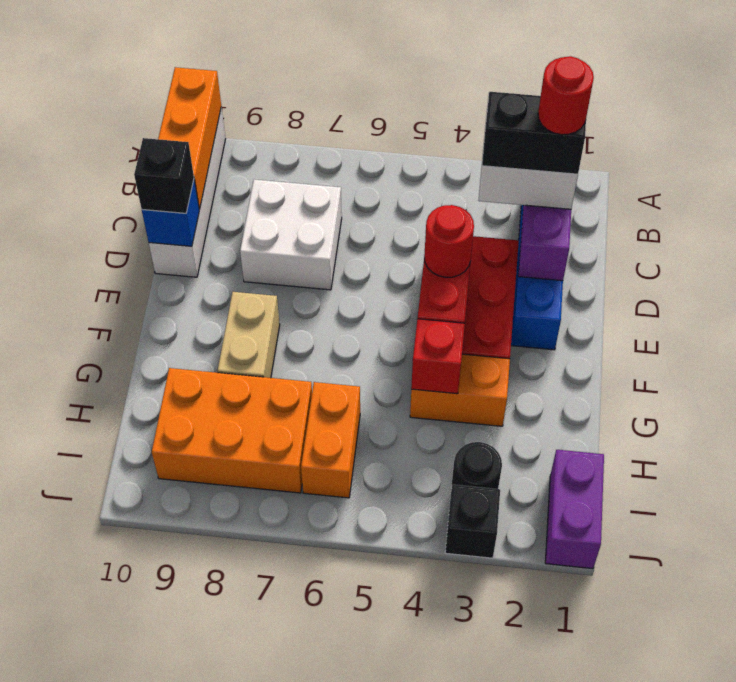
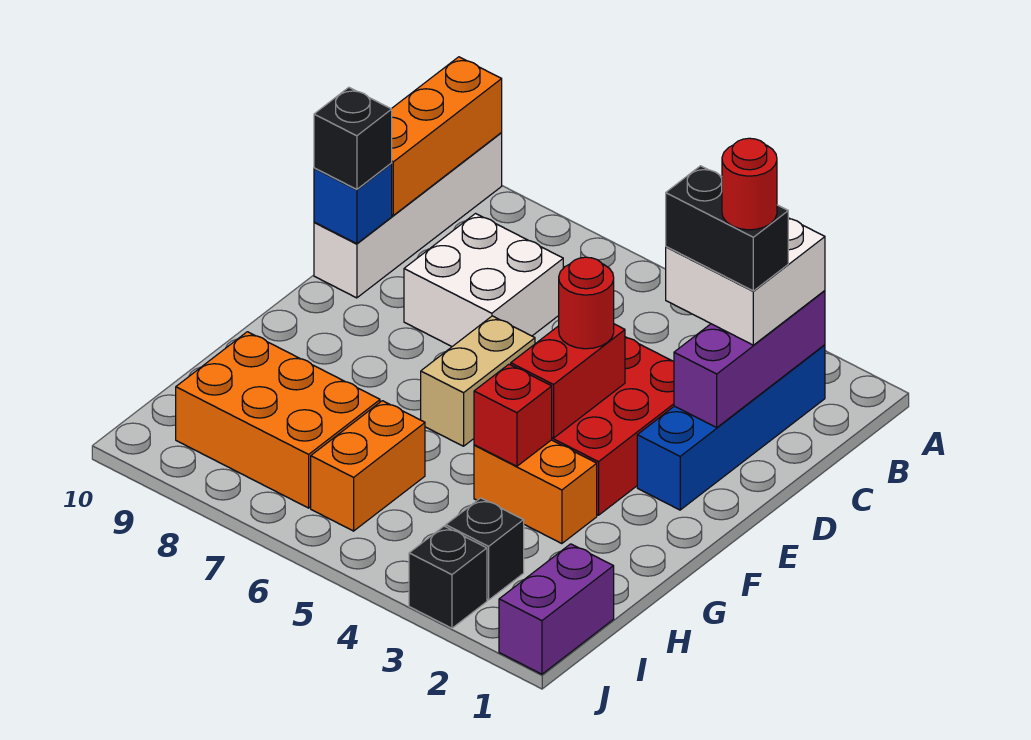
tan brick F8:G8 level 1 -> tan brick E6:F6 level 1
black round brick I3 level 1 -> black brick I3 level 1

